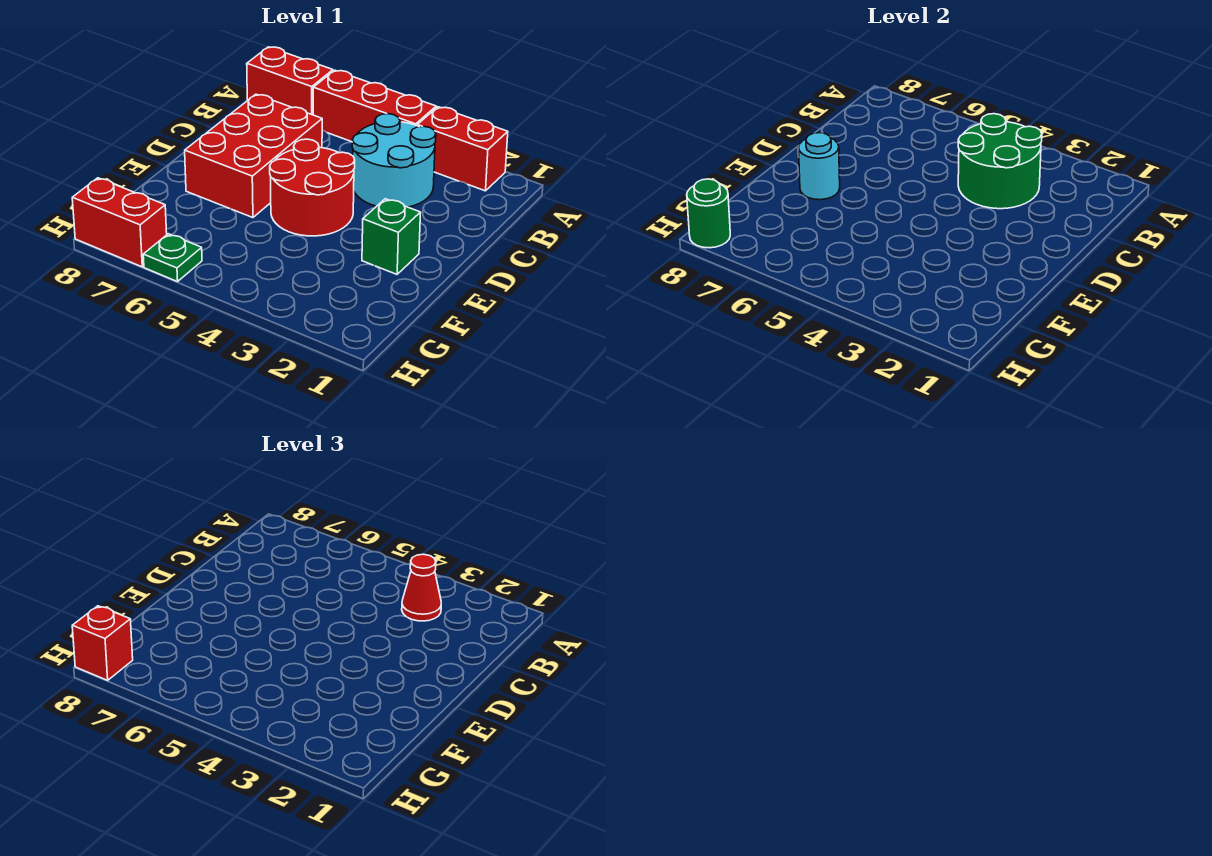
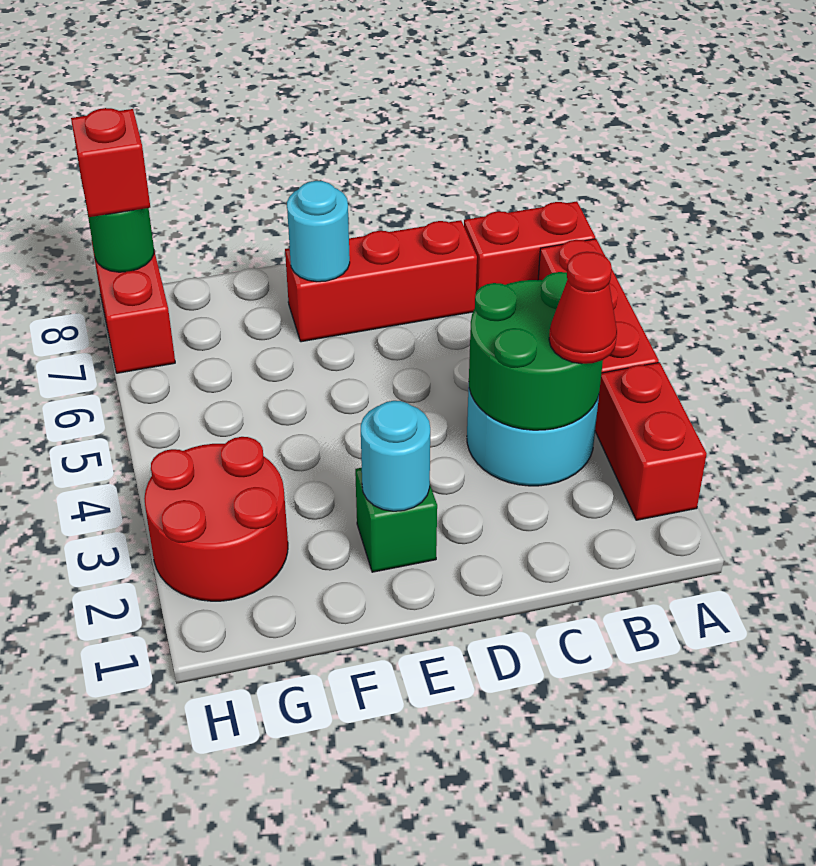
red brick A7:A8 level 1 -> red brick A7:B7 level 1
red brick C6:E7 level 1 -> red brick C7:E7 level 1
red round brick D4:E5 level 1 -> red round brick G2:H3 level 1
none -> cyan round brick E2 level 2
green plate H6 level 1 -> none

